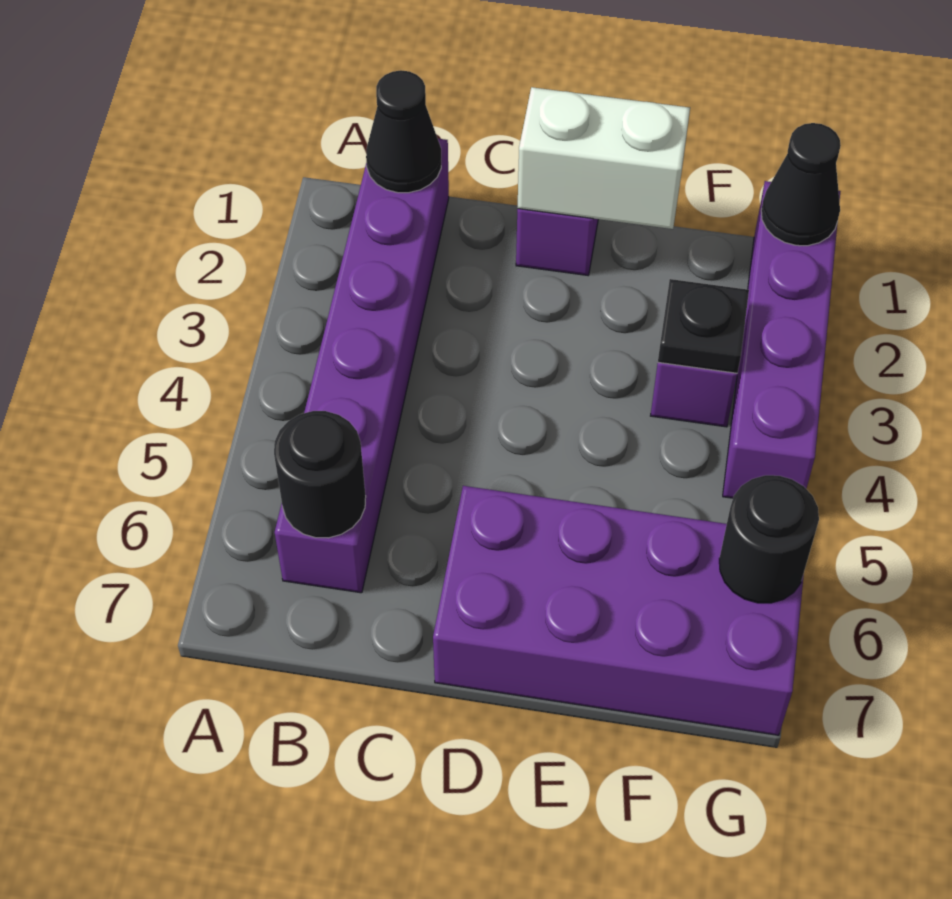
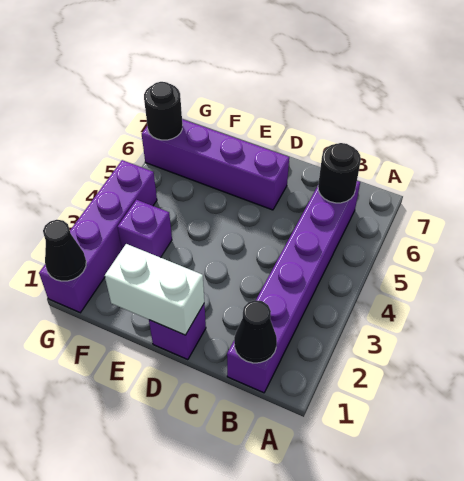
purple brick D6:G7 level 1 -> purple brick D6:G6 level 1
black plate F3 level 2 -> none

